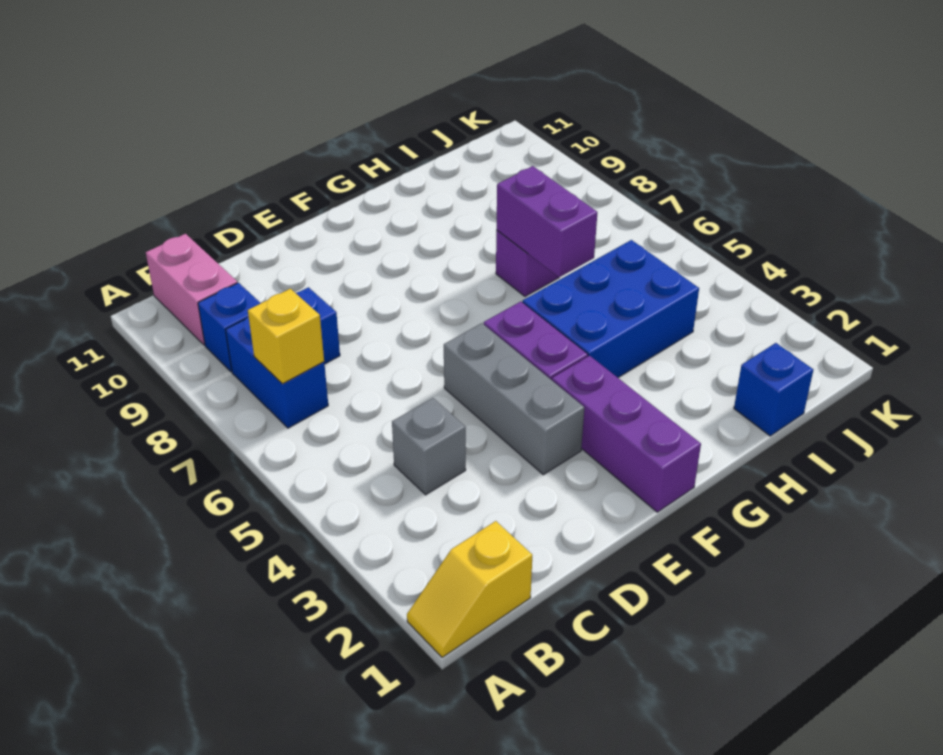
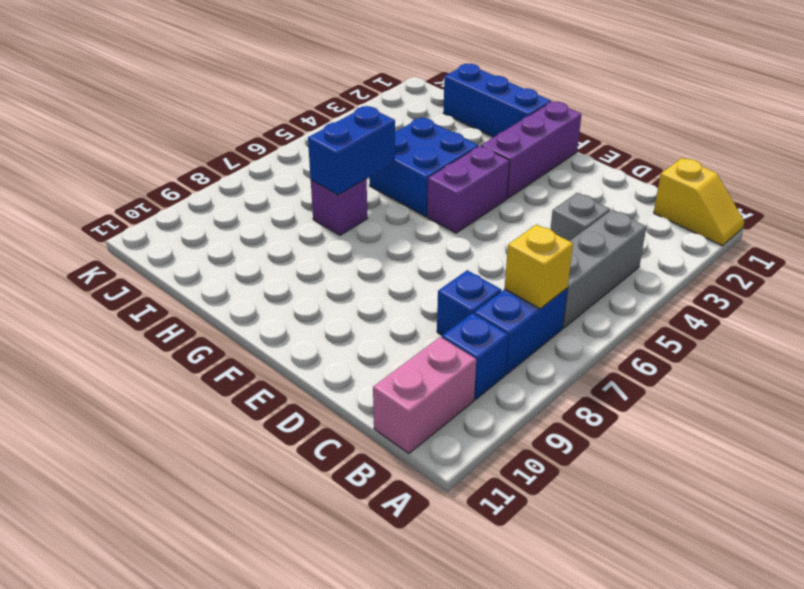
grey brick E3:E5 level 1 -> grey brick B4:B6 level 1
blue brick G4:I5 level 1 -> blue brick G4:H5 level 1
purple brick H6:H7 level 2 -> blue brick H6:H7 level 2
blue brick I1 level 1 -> blue brick G1:I1 level 1

